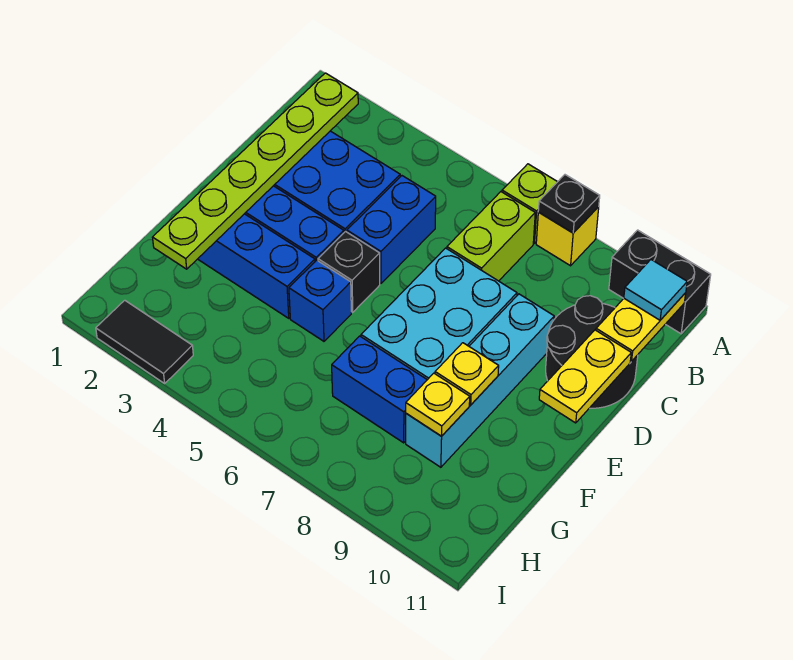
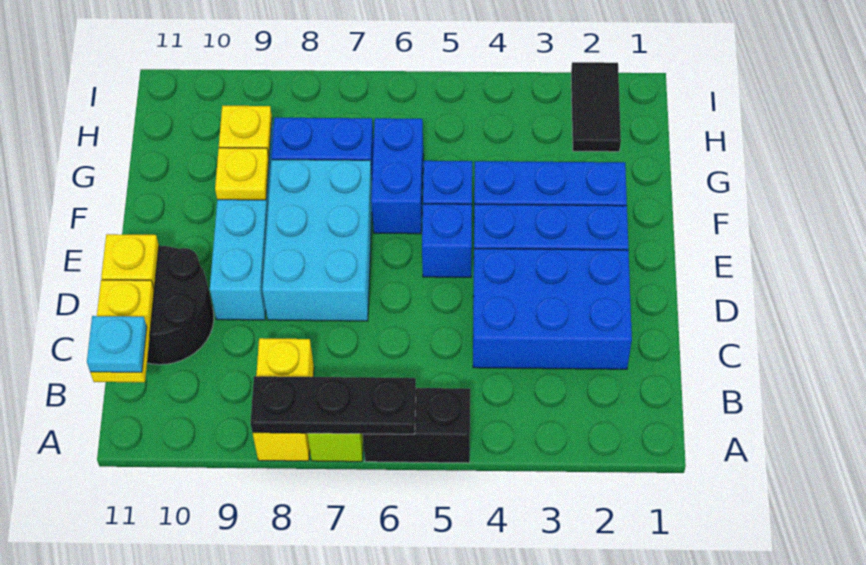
yellow brick A8 level 1 -> yellow brick A8:B8 level 1
black plate A8 level 2 -> black plate A6:A8 level 2
black brick A10:A11 level 1 -> black brick A5:A6 level 1
lime plate B2:G2 level 2 -> none
lime brick B7:C7 level 1 -> none
cyan tile B11 level 3 -> cyan plate B11 level 3
blue brick C5:D5 level 1 -> blue brick F6:G6 level 1
yellow plate D11:E11 level 2 -> yellow plate D11 level 2
black brick E5 level 1 -> blue brick E5 level 1
black tile I2:I3 level 1 -> black tile H2:I2 level 1

